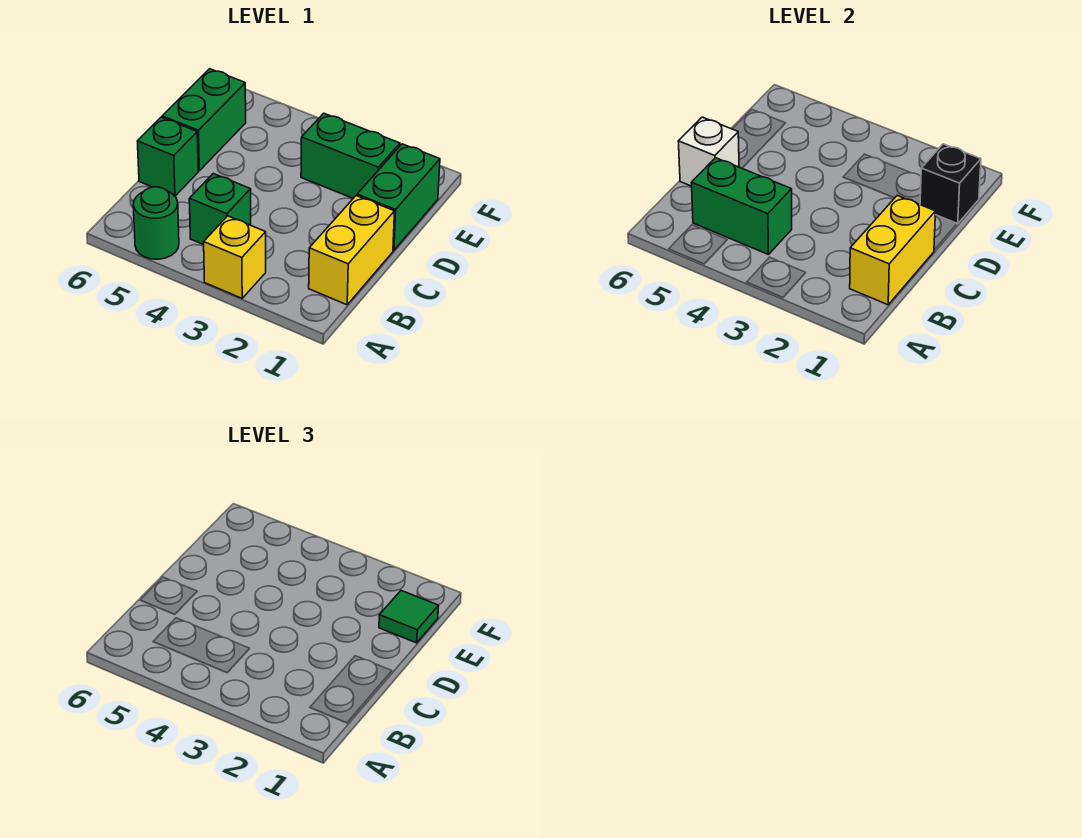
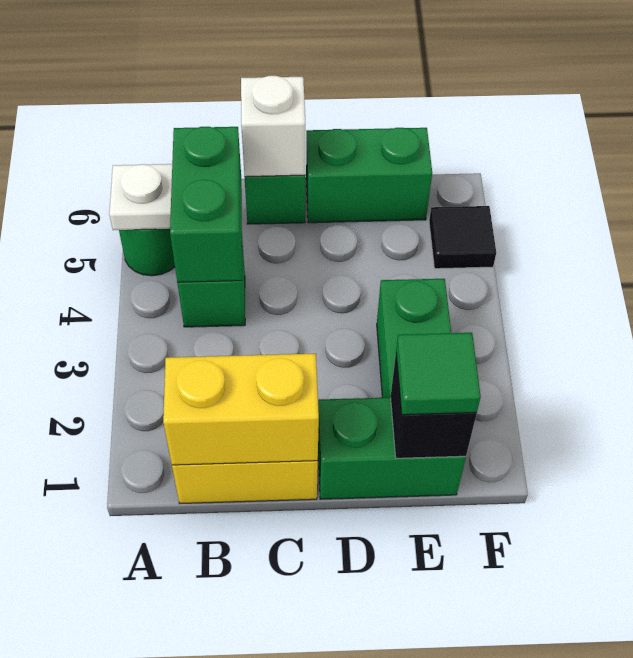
yellow brick A3 level 1 -> none
none -> white plate A5 level 2
none -> black tile F5 level 1

